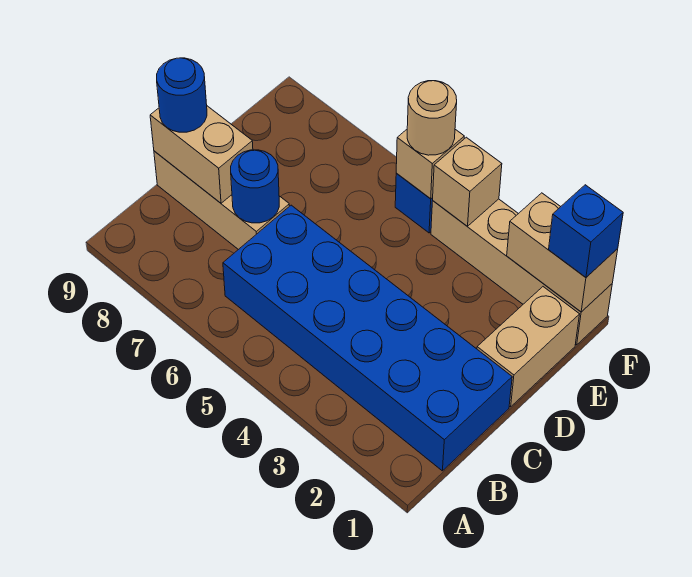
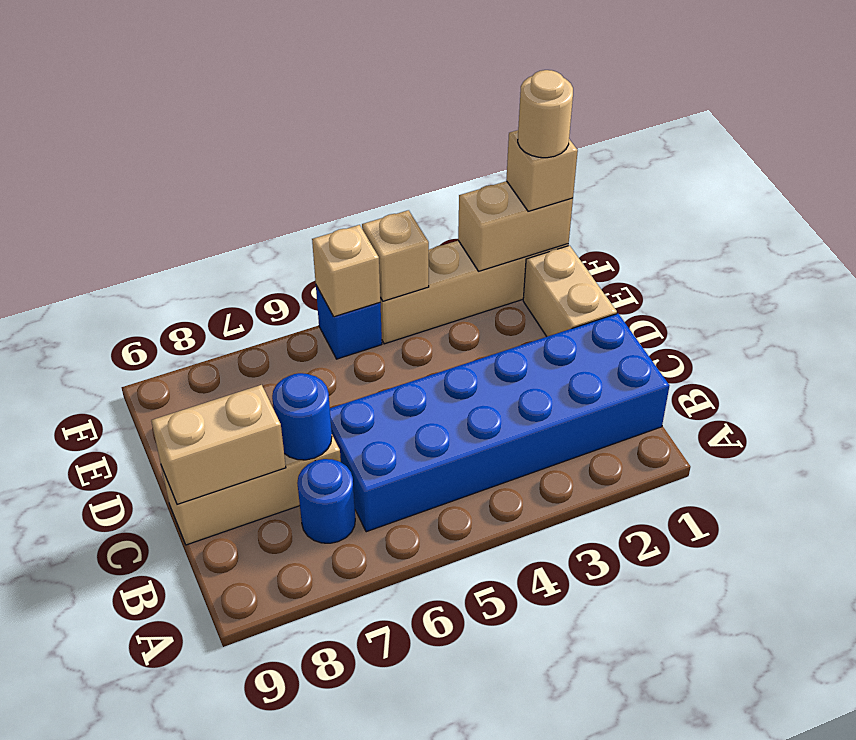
blue round brick C9 level 3 -> blue round brick B7 level 1
blue brick F1 level 3 -> tan brick F1 level 3
tan round brick F5 level 3 -> tan round brick F1 level 4

